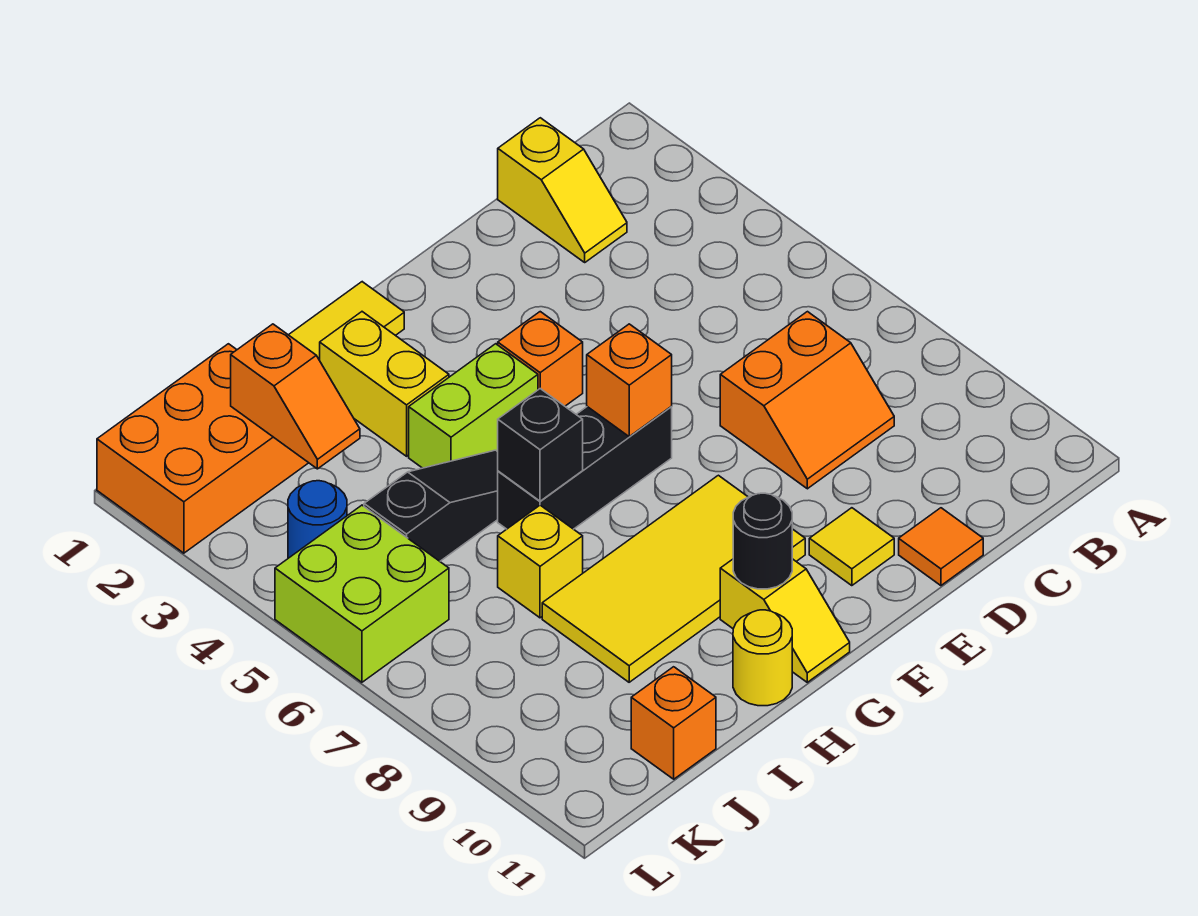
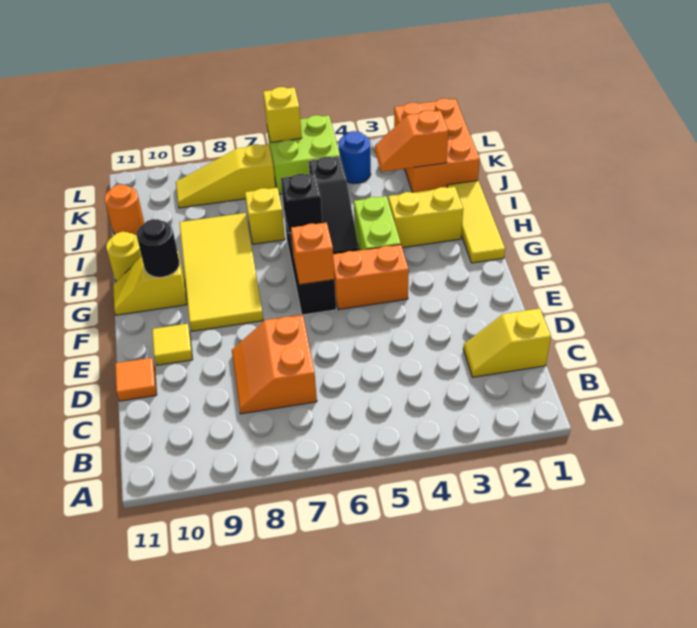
orange brick F4 level 1 -> orange brick F4:F5 level 1
orange brick J11 level 1 -> orange round brick J11 level 1
none -> yellow slope K7:K9 level 1 top 7
none -> yellow brick L6 level 2

